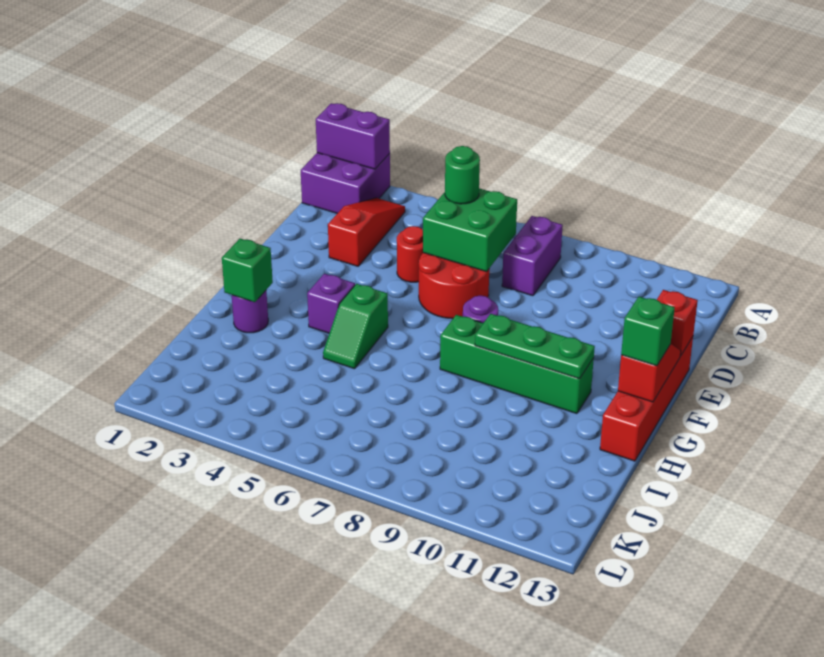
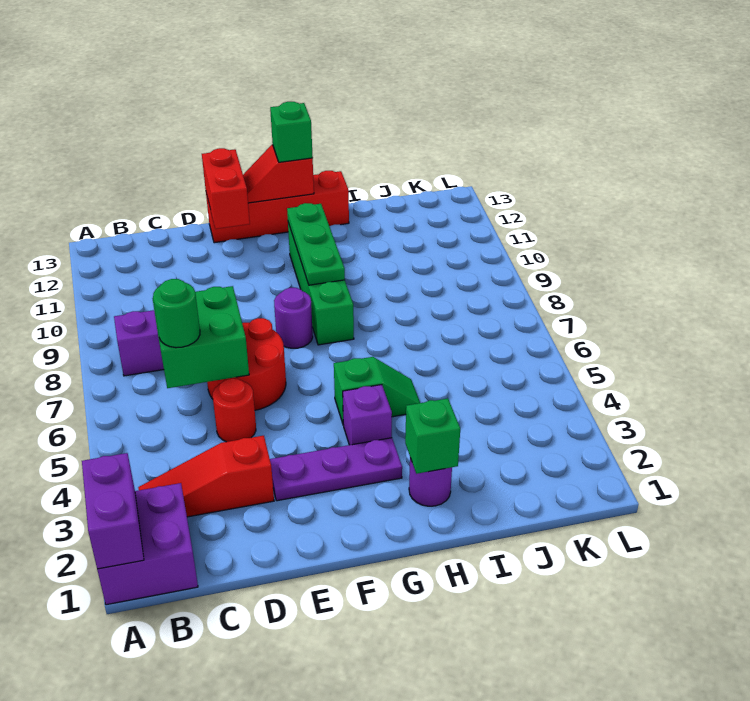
none -> purple plate E3:G3 level 1
red brick E13 level 2 -> red brick E12:E13 level 2

